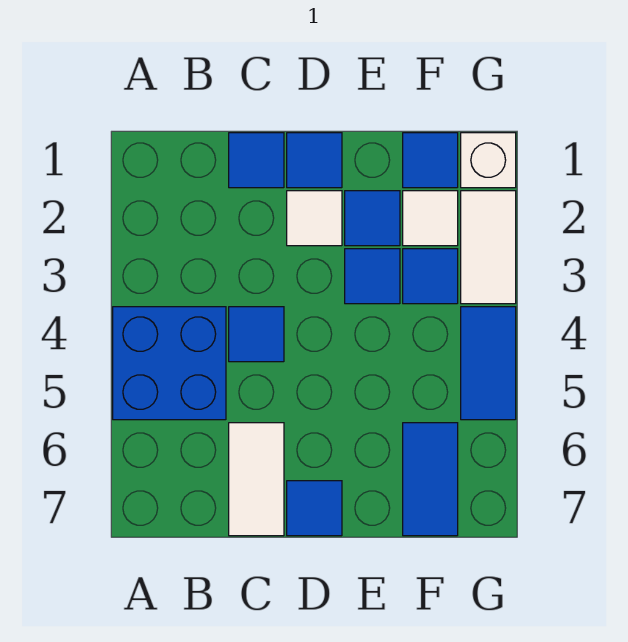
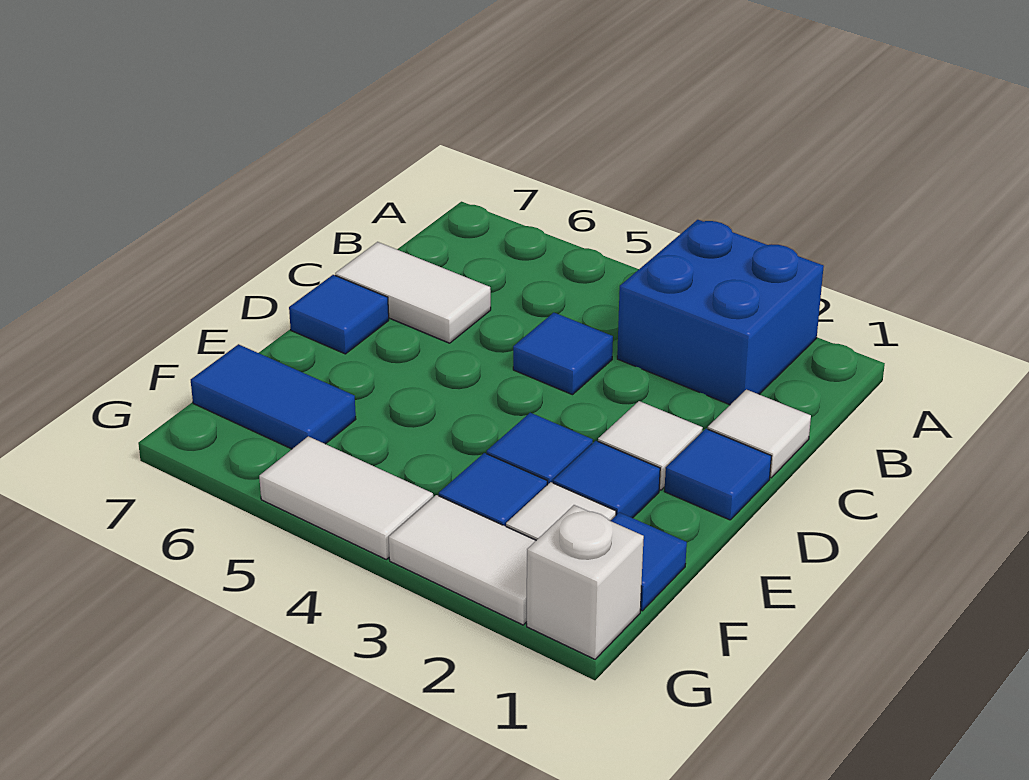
blue brick A4:B5 level 1 -> blue brick A2:B3 level 1
blue tile C1 level 1 -> white tile C1 level 1
blue tile G4:G5 level 1 -> white tile G4:G5 level 1

